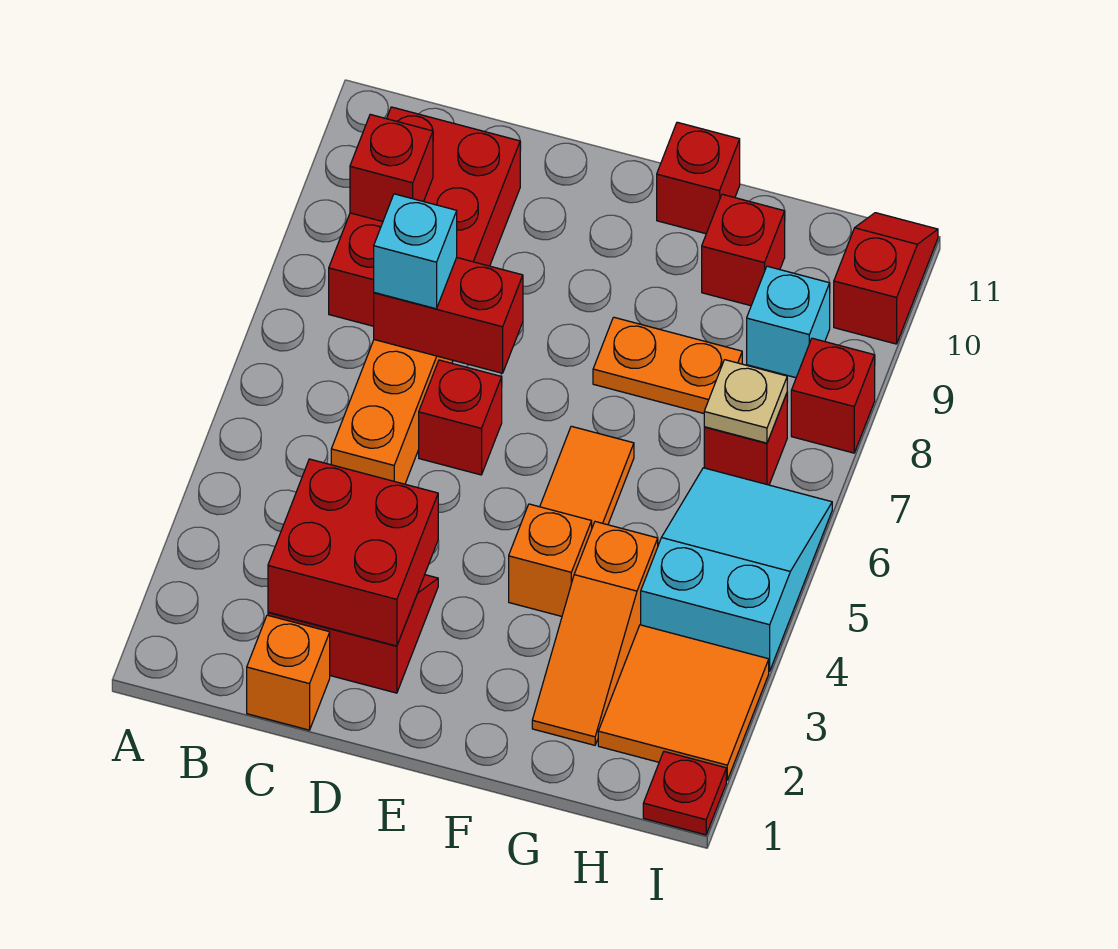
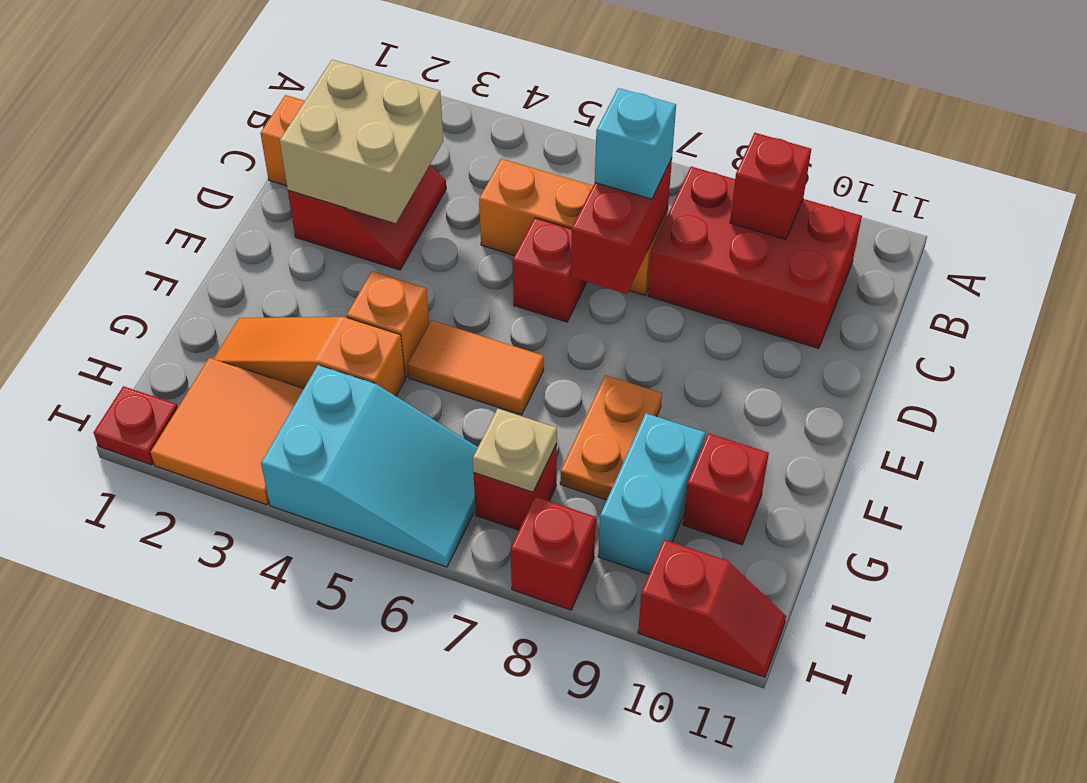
red brick C2:D3 level 2 -> tan brick C2:D3 level 2
red brick F11 level 1 -> none
cyan brick H9 level 1 -> cyan brick G9:H9 level 1

